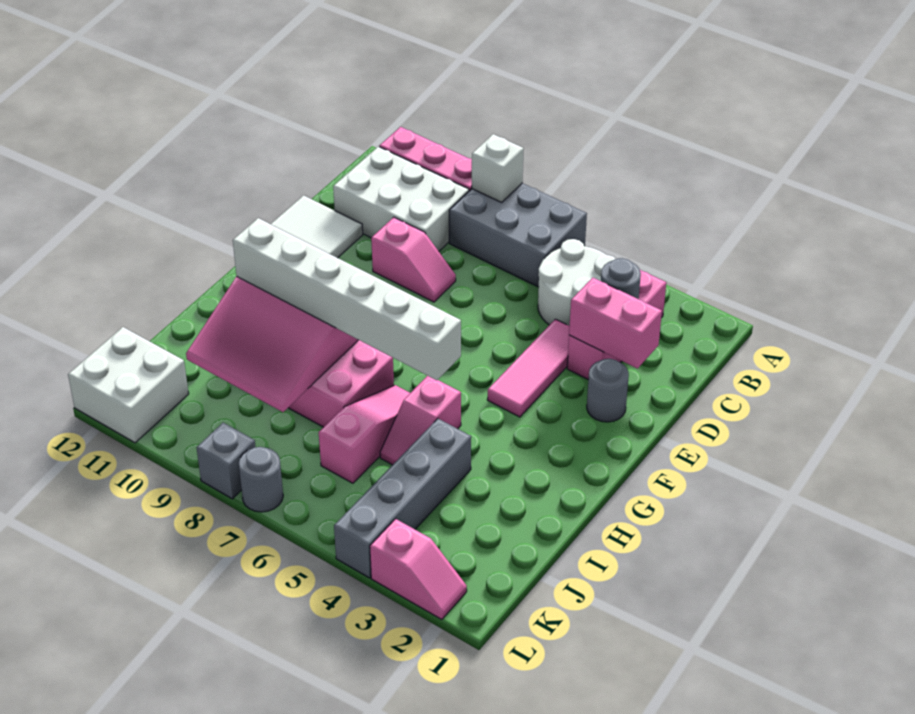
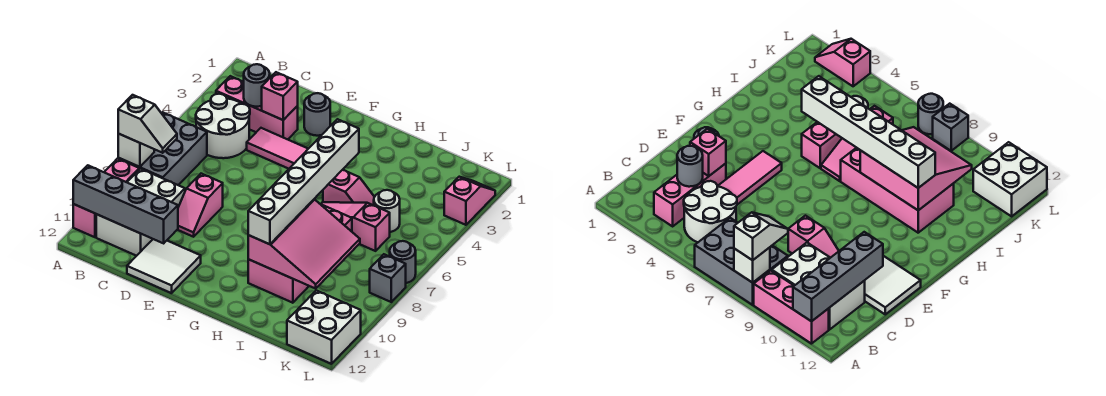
none -> white slope A8:B8 level 3 top A
pink brick D2:D3 level 2 -> pink brick D3 level 2
pink slope D8:D9 level 1 top 9 -> pink slope D8:D9 level 1 top 8
grey brick I4:L4 level 1 -> grey brick A11:D11 level 2
none -> white round brick J5 level 1

